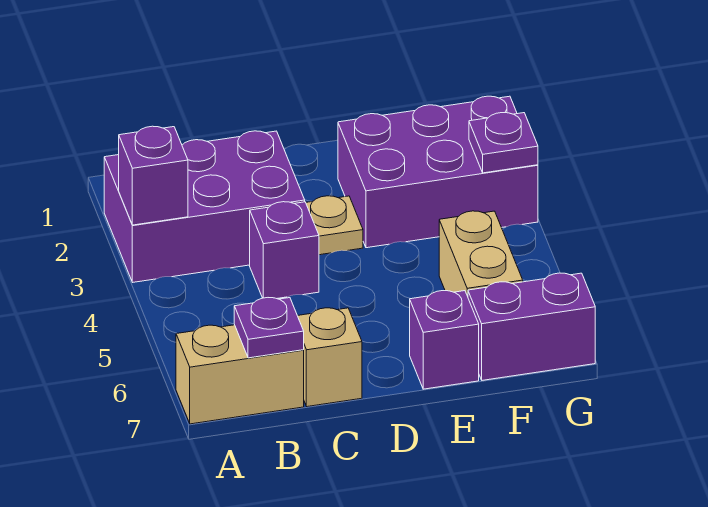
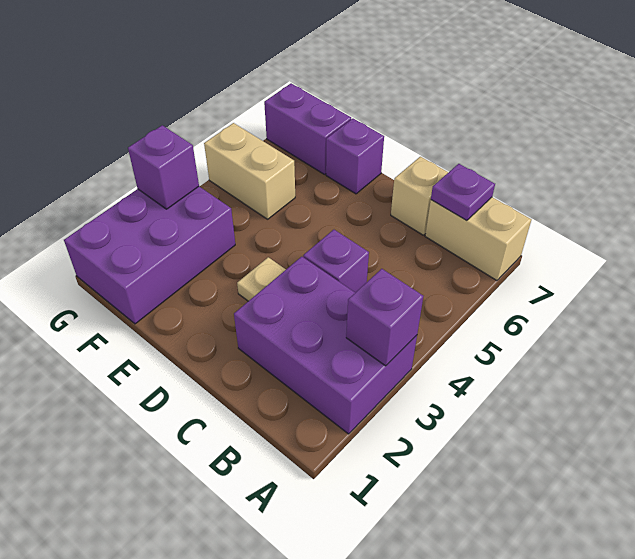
purple brick E2:G3 level 1 -> purple brick F1:G3 level 1
tan brick F5:F6 level 1 -> tan brick F5:G5 level 1
purple plate G3 level 2 -> purple brick G3 level 2

